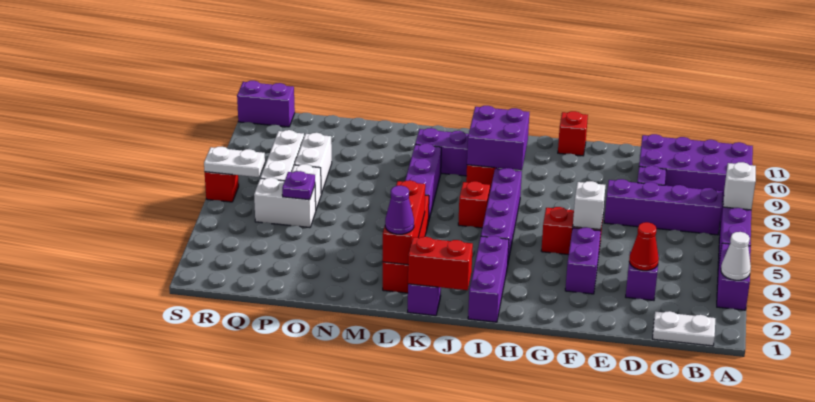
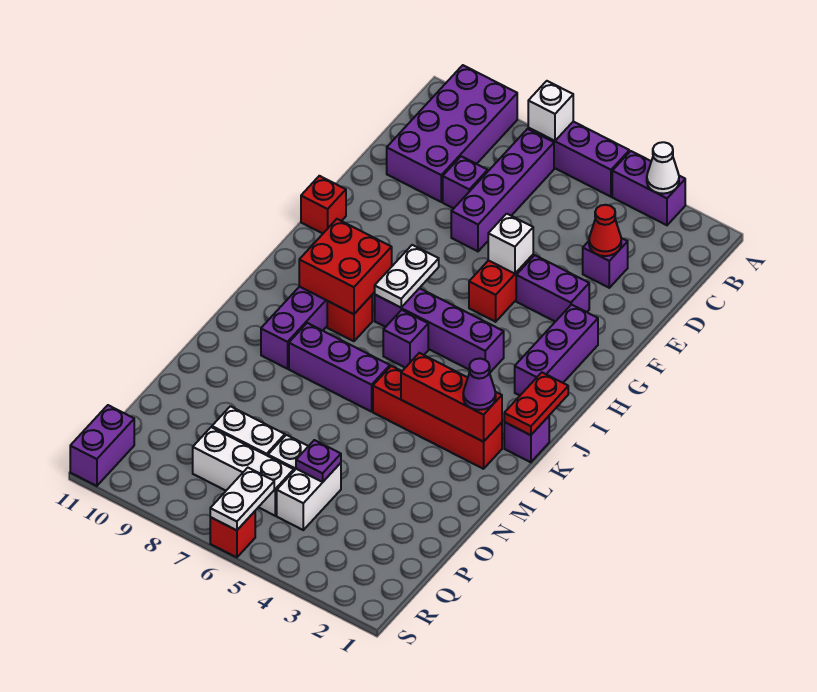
white plate B1:C1 level 1 -> white plate H7:I7 level 2
purple brick I1:I3 level 1 -> purple brick G2:I2 level 1
purple brick I8:J9 level 2 -> red brick I8:J9 level 2
red brick J1:K1 level 2 -> red plate J1:K1 level 2
red brick J6 level 1 -> purple brick J6 level 1

